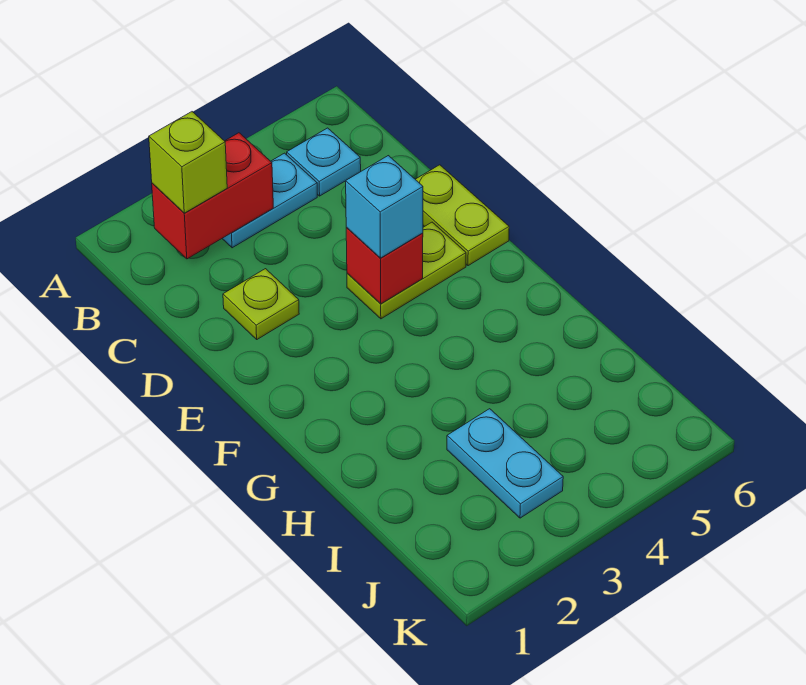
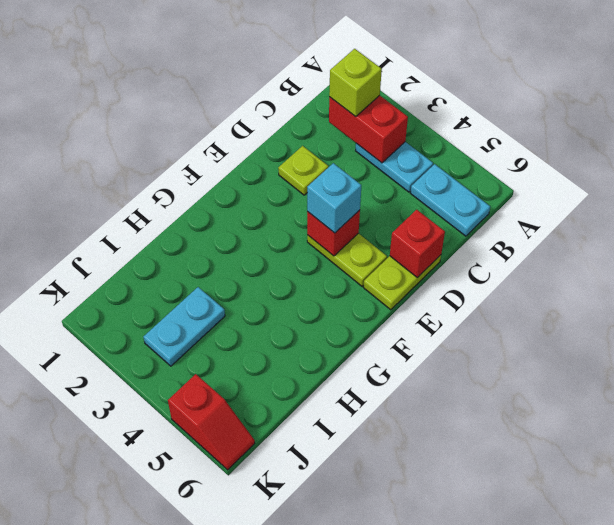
cyan plate B5 level 1 -> cyan plate B5:B6 level 1
none -> red brick D6 level 2
none -> red slope K5:K6 level 1 top 5

